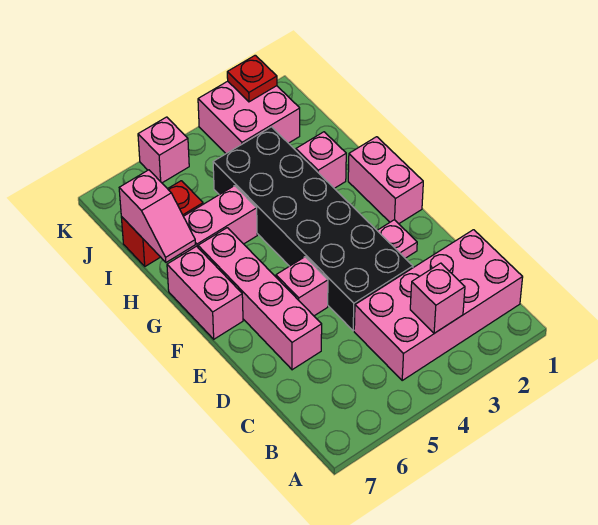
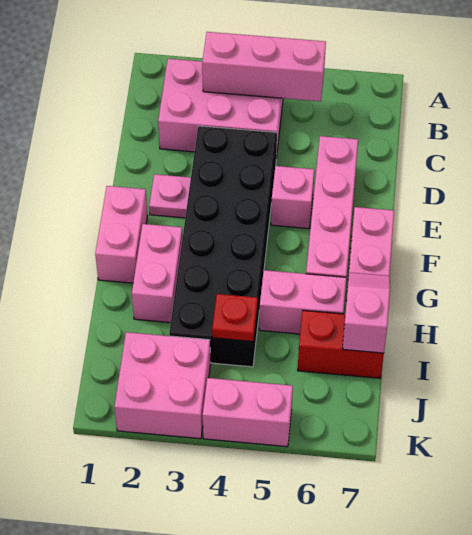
pink brick B1:C4 level 1 -> pink brick B2:C4 level 1
pink brick B3 level 2 -> pink brick B3:B5 level 2
pink brick H2 level 1 -> pink brick G2:H2 level 1
red plate K2 level 2 -> red plate I4 level 2
pink brick K5 level 1 -> pink brick K4:K5 level 1

